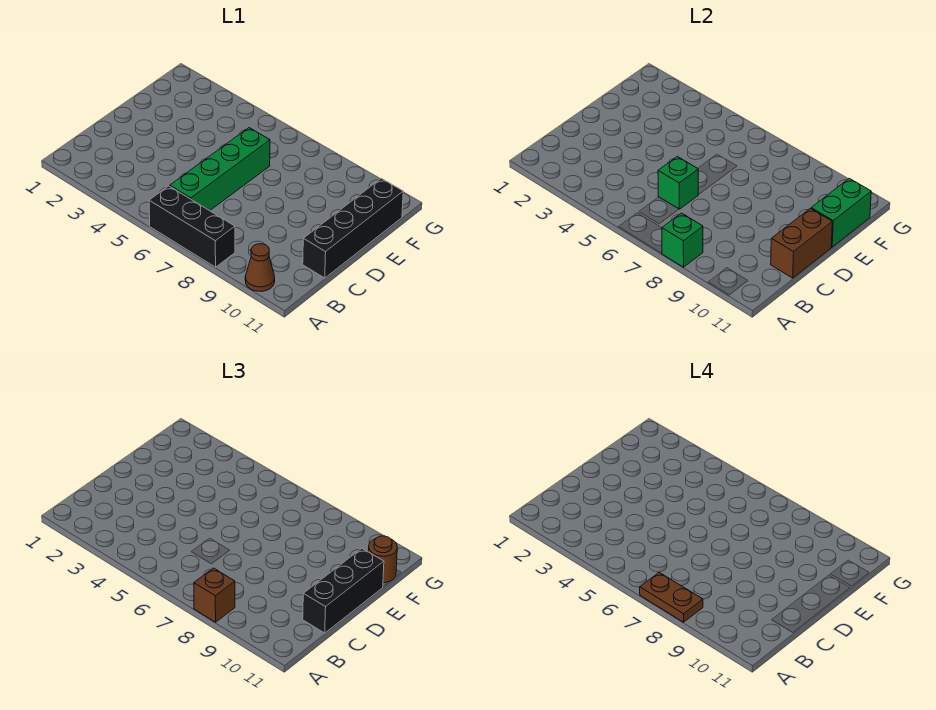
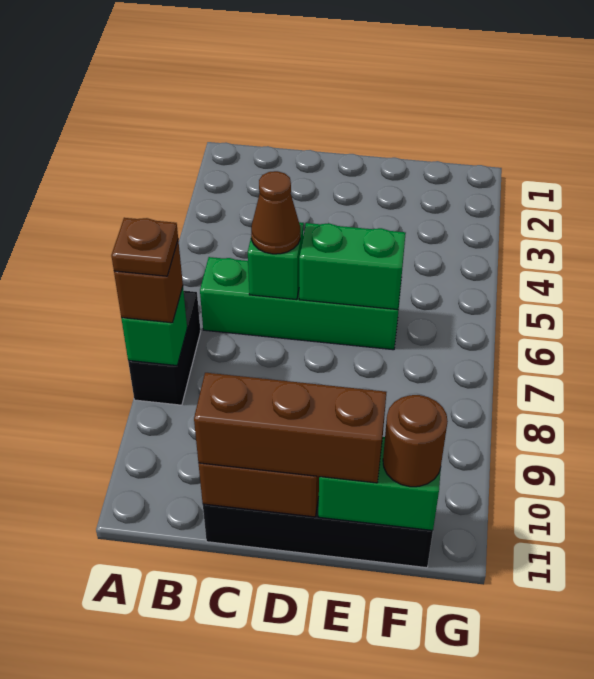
black brick A6:A8 level 1 -> black brick A7:A8 level 1
brown plate A7:A8 level 4 -> brown plate A8 level 4
brown cone A10 level 1 -> brown cone C6 level 3
black brick C11:E11 level 3 -> brown brick C11:E11 level 3
none -> green brick D6:E6 level 2

